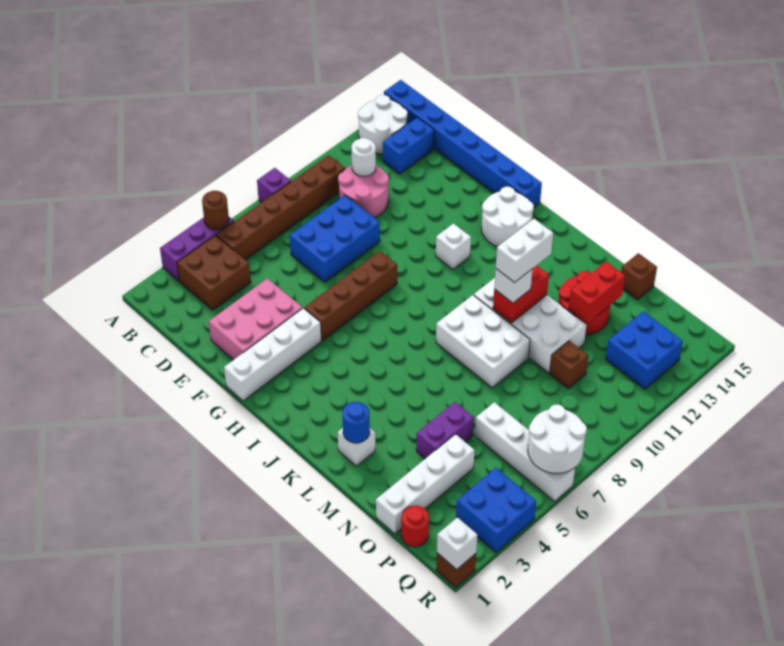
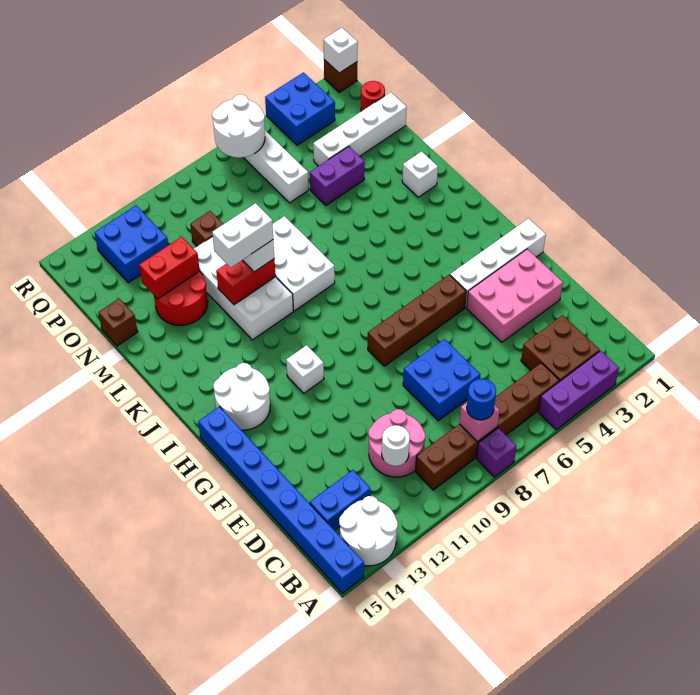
brown round brick A5 level 2 -> none
none -> pink brick B8 level 2
blue brick D7:E9 level 1 -> blue brick D7:E8 level 1
blue round brick L2 level 2 -> blue round brick B8 level 3

